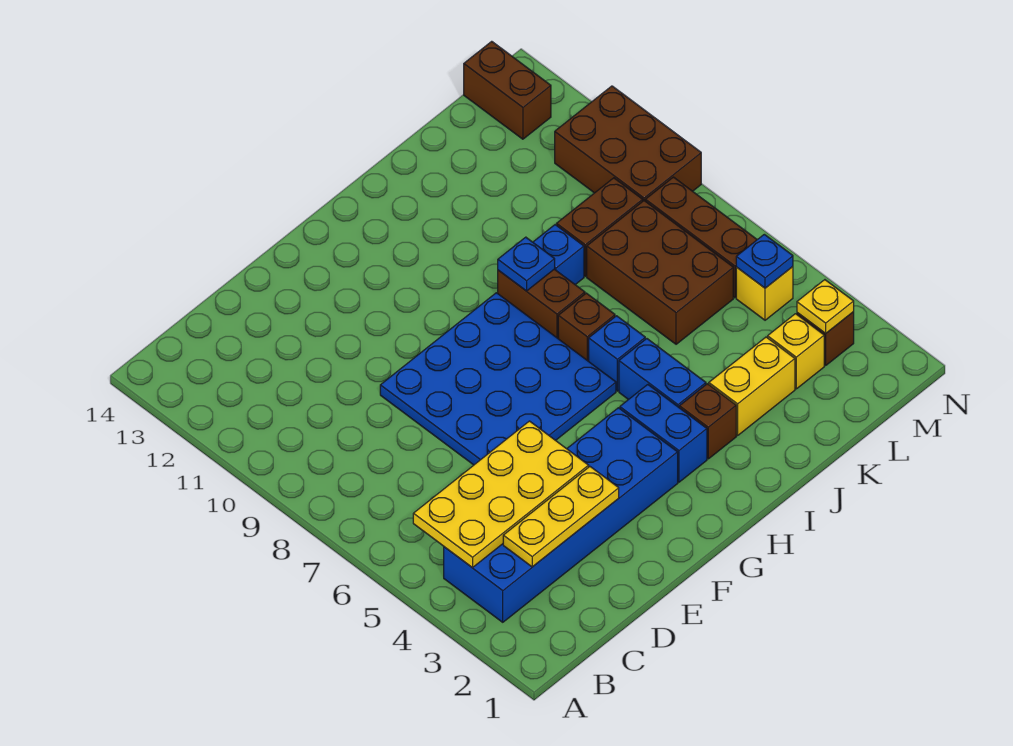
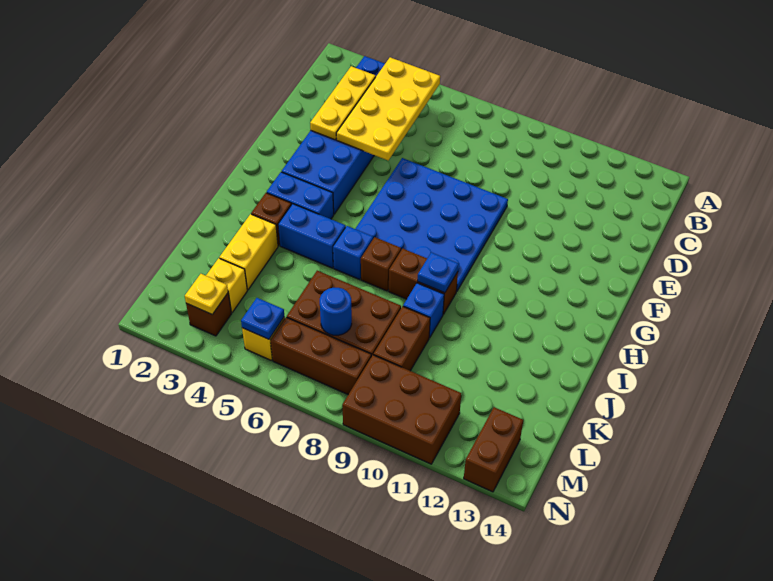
none -> blue round brick L7 level 2
brown brick M13:M14 level 1 -> brown brick M13:N13 level 1

